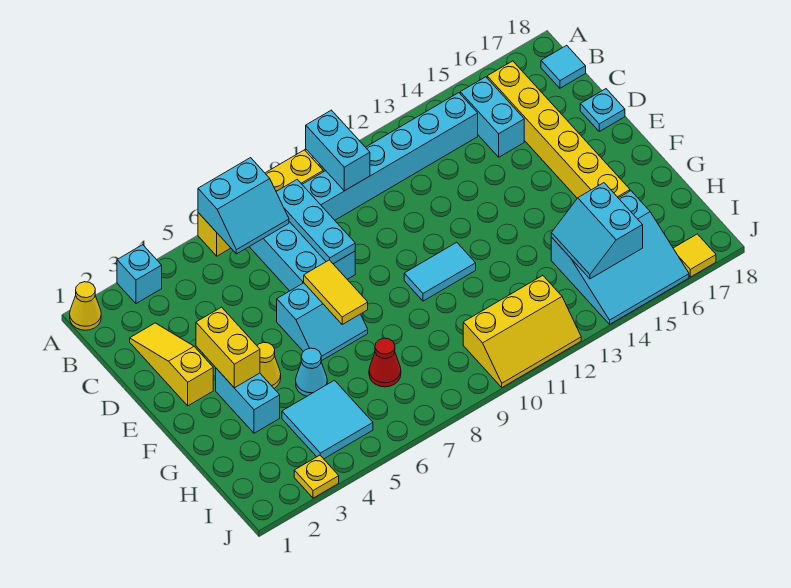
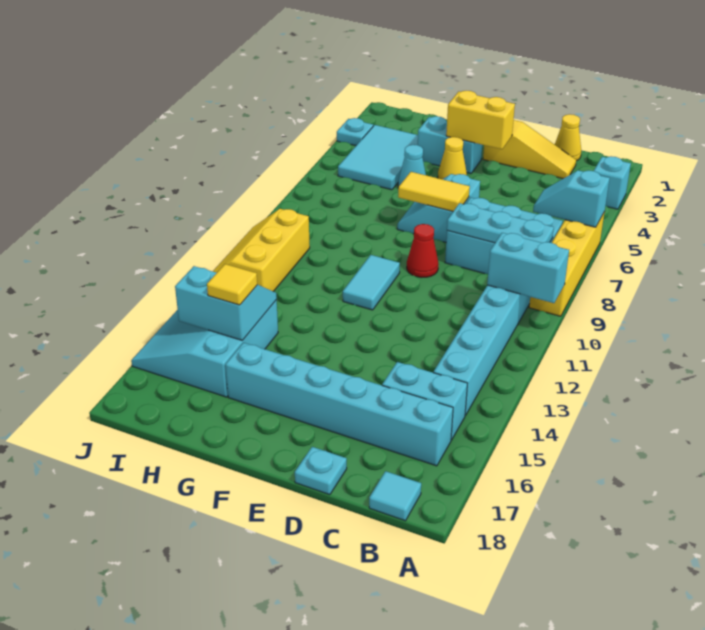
yellow cone A1 level 1 -> yellow cone C1 level 1
cyan slope A6:B7 level 2 top A -> cyan slope A6:B6 level 2 top A
yellow brick B16:G16 level 1 -> cyan brick B16:G16 level 1
cyan tile H4:I5 level 1 -> cyan tile H3:I5 level 1
red cone H7 level 1 -> red cone E9 level 1
yellow plate J3 level 1 -> cyan plate J3 level 1
yellow tile J17 level 1 -> yellow tile H15 level 3

